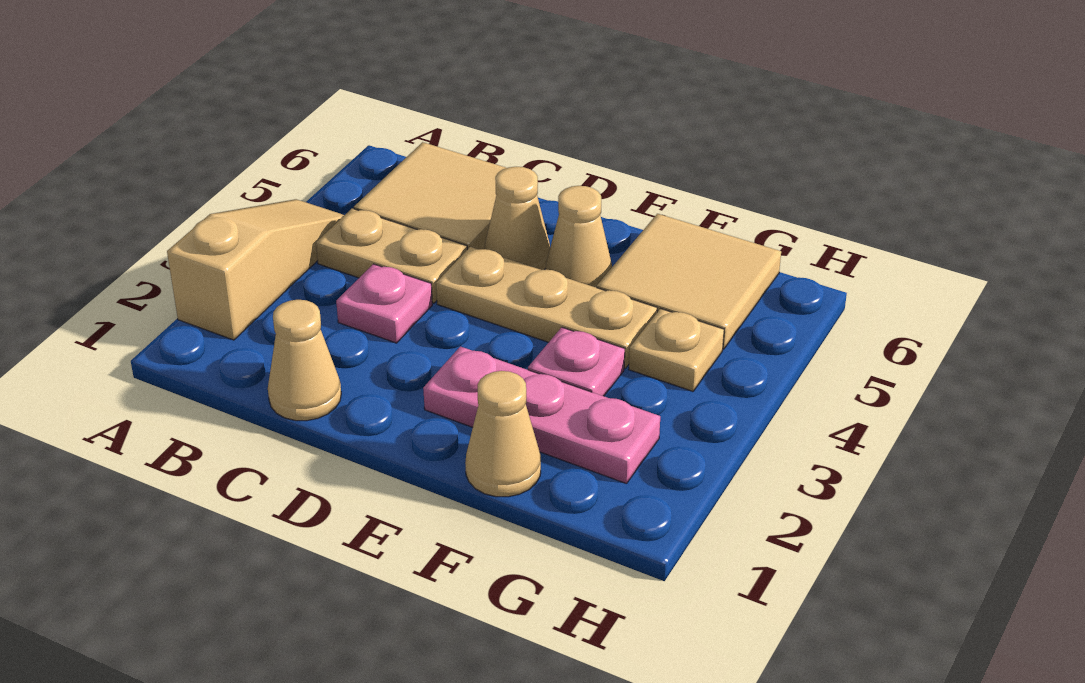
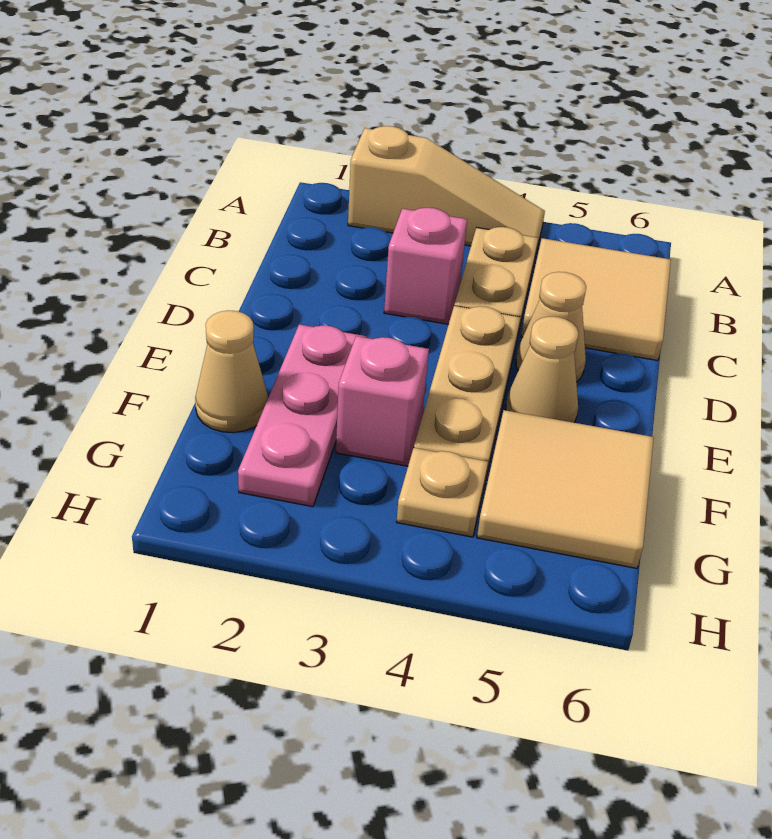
tan cone C1 level 1 -> none
pink plate C3 level 1 -> pink brick C3 level 1
pink plate F3 level 1 -> pink brick F3 level 1

